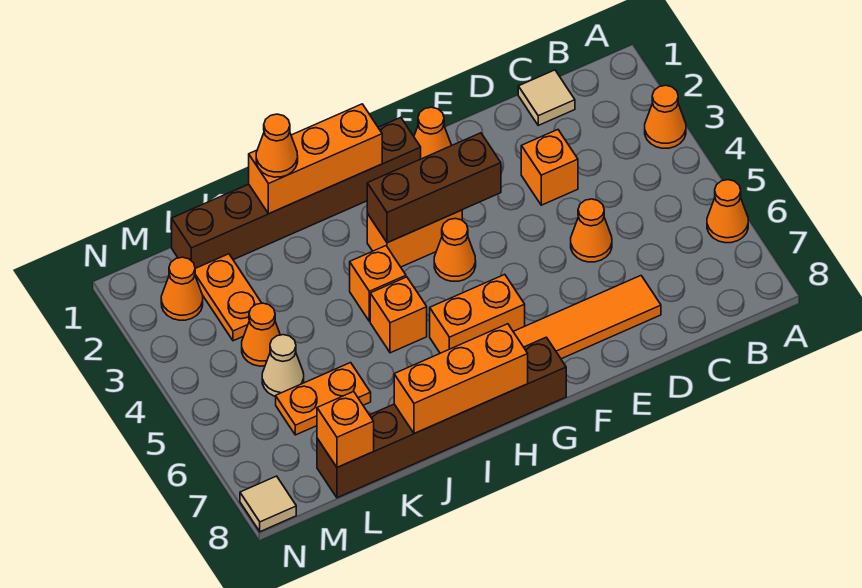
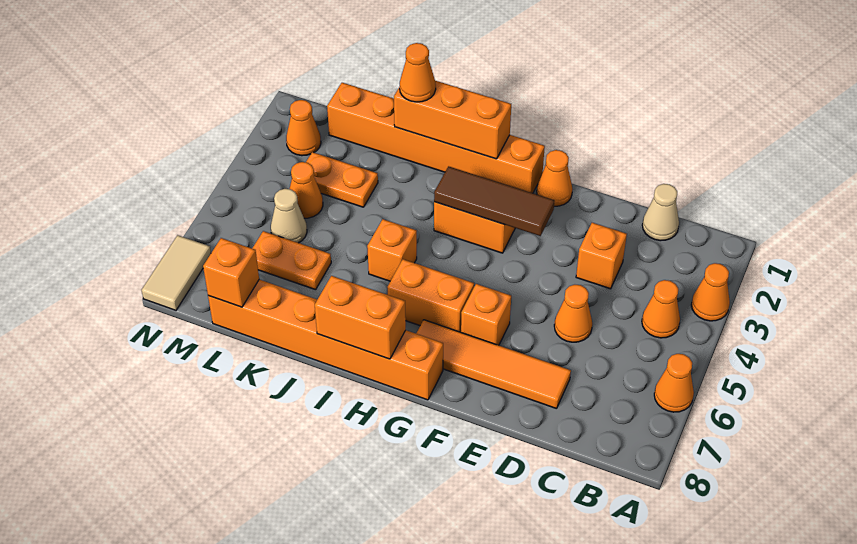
tan tile C1 level 1 -> tan cone C1 level 1
brown brick F3:H3 level 2 -> brown tile F3:H3 level 2
brown brick G1:L1 level 1 -> orange brick G1:L1 level 1
orange cone G4 level 1 -> orange cone B4 level 1
brown brick G8:L8 level 1 -> orange brick G8:L8 level 1
orange brick H8:J8 level 2 -> orange brick H8:I8 level 2
orange brick I4 level 1 -> orange brick F6 level 1
orange plate L2:L3 level 1 -> orange plate K3:L3 level 1
tan tile N8 level 1 -> tan tile N7:N8 level 1

